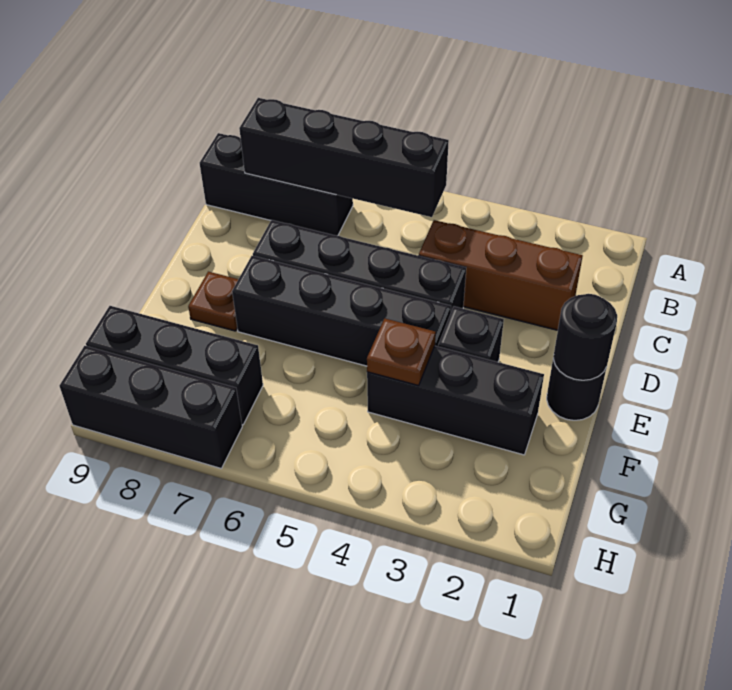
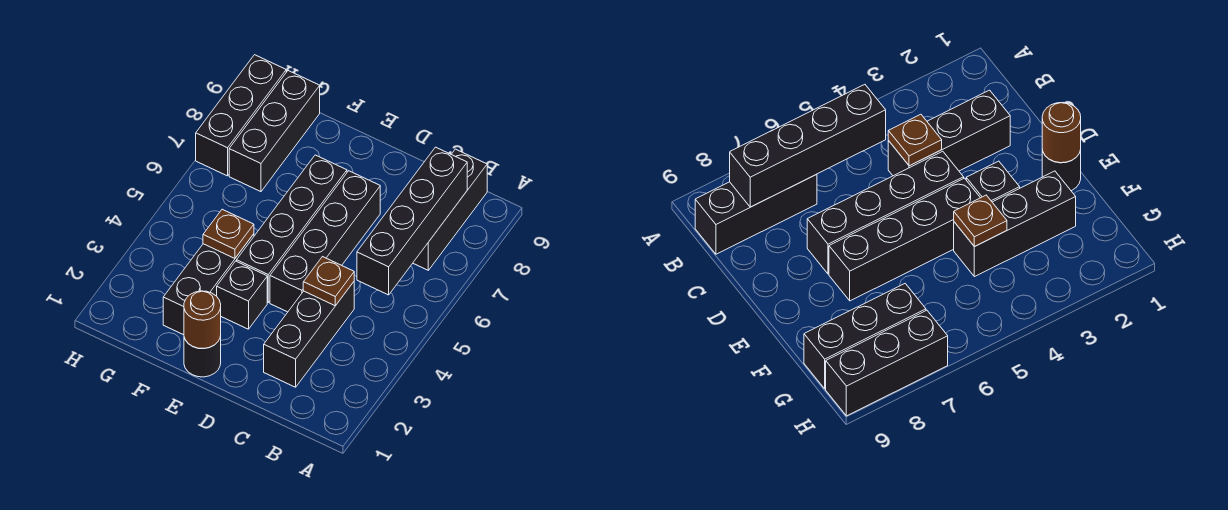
brown brick C2:C4 level 1 -> black brick C2:C4 level 1
black round brick E1 level 2 -> brown round brick E1 level 2
brown plate E8 level 1 -> brown plate C4 level 2

